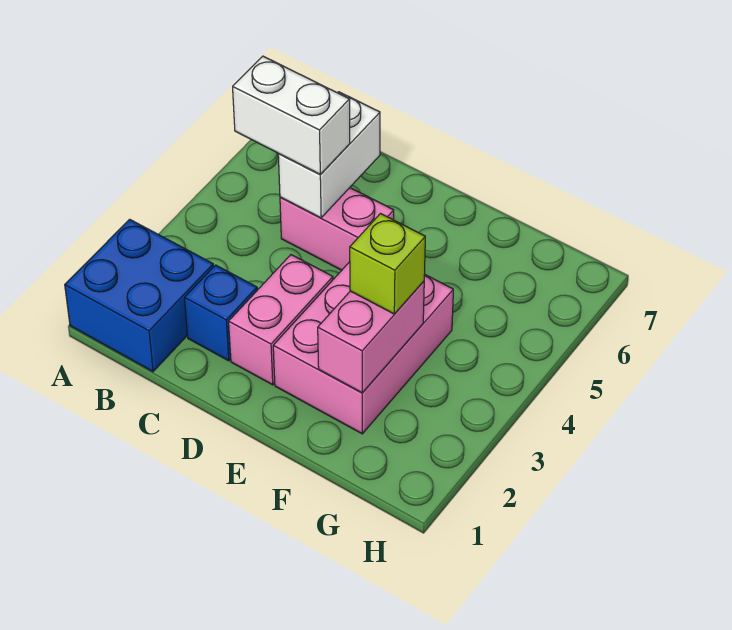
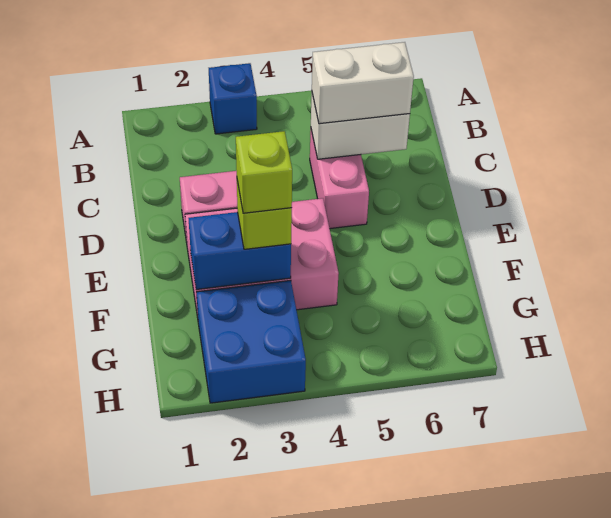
blue brick A1:B2 level 1 -> blue brick G2:H3 level 1
white brick B5:C5 level 3 -> white brick C5:C6 level 3
blue brick C2 level 1 -> blue brick A3 level 1
pink brick F2:F3 level 2 -> blue brick F2:F3 level 2
none -> lime brick F3 level 4

